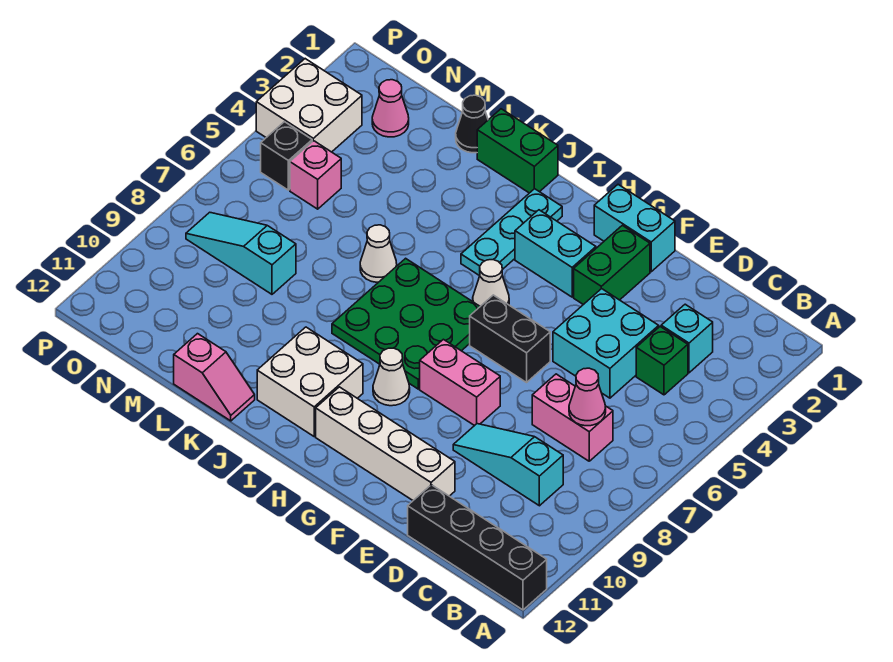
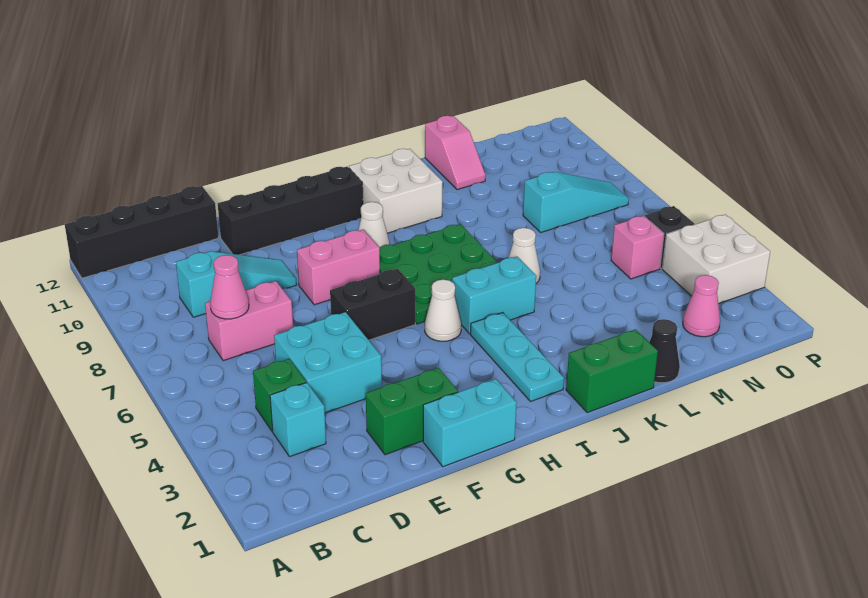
white brick E11:H11 level 1 -> black brick E11:H11 level 1
green brick F2:F3 level 1 -> green brick E2:F2 level 1
cyan brick G3:H3 level 1 -> cyan brick I5:J5 level 1
pink slope K12:L12 level 1 top L -> pink slope L11:L12 level 1 top 12

